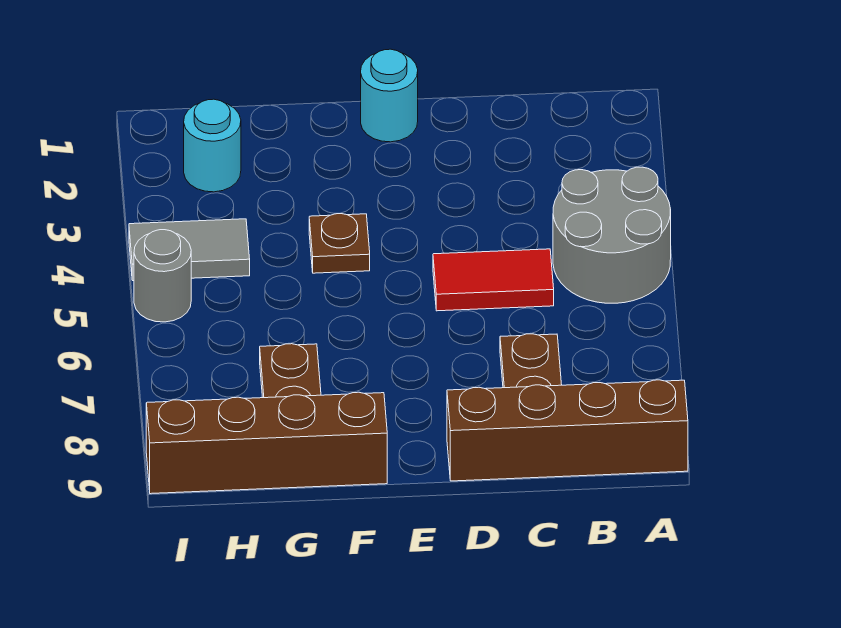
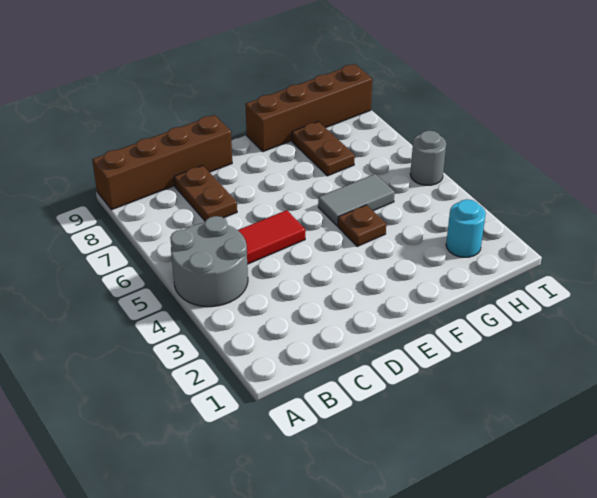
cyan round brick E1 level 1 -> none
grey tile H4:I4 level 1 -> grey tile F5:G5 level 1

